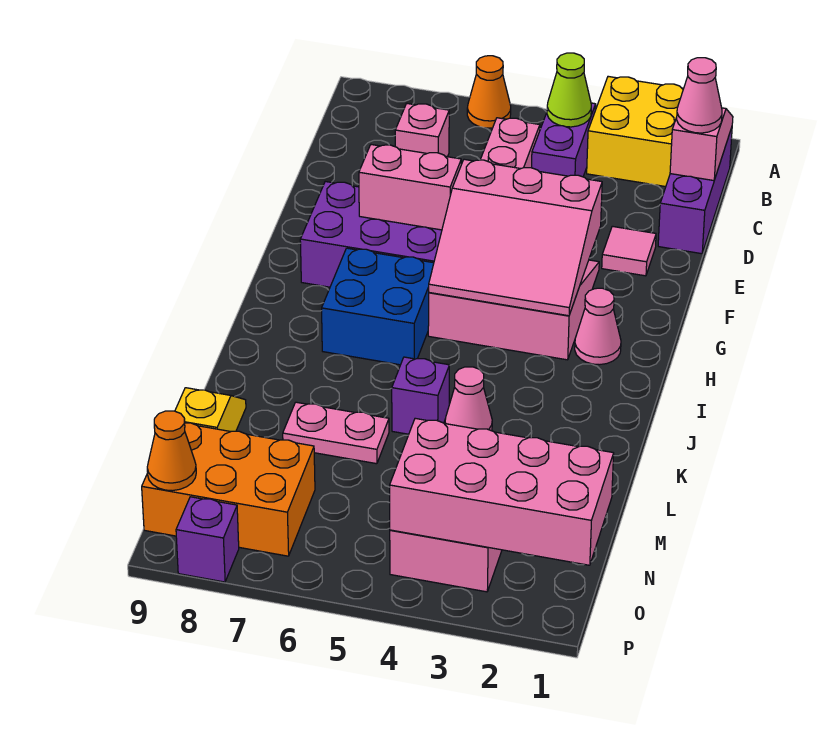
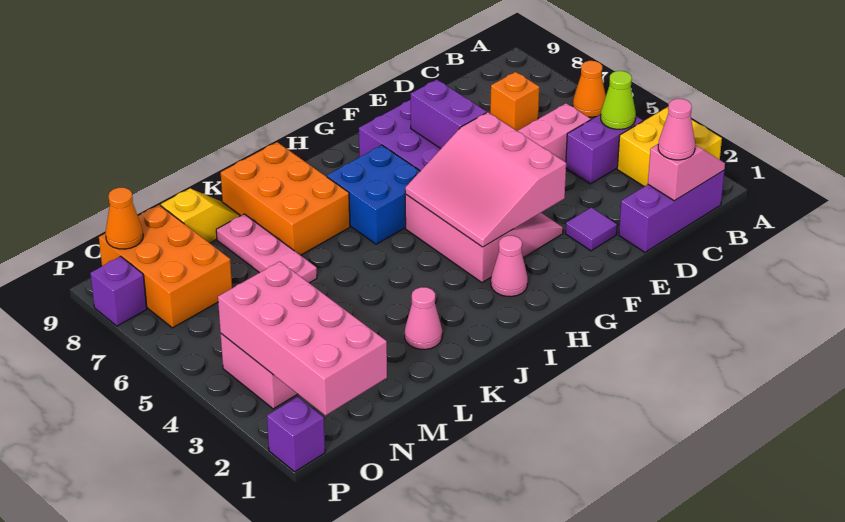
pink brick C7 level 1 -> orange brick C7 level 1
pink tile E2 level 1 -> purple tile E2 level 1
pink brick F6:F7 level 2 -> purple brick F6:F7 level 2
none -> orange brick J7:K9 level 1
pink cone K4 level 1 -> pink cone K2 level 1
purple brick K5 level 1 -> purple brick P1 level 1
pink plate L6:L7 level 1 -> pink plate L6:L8 level 1

